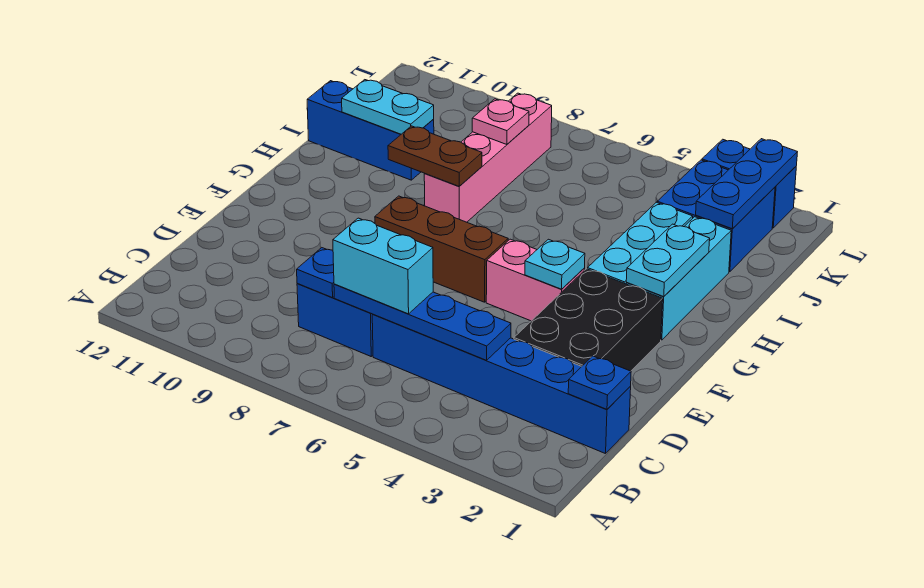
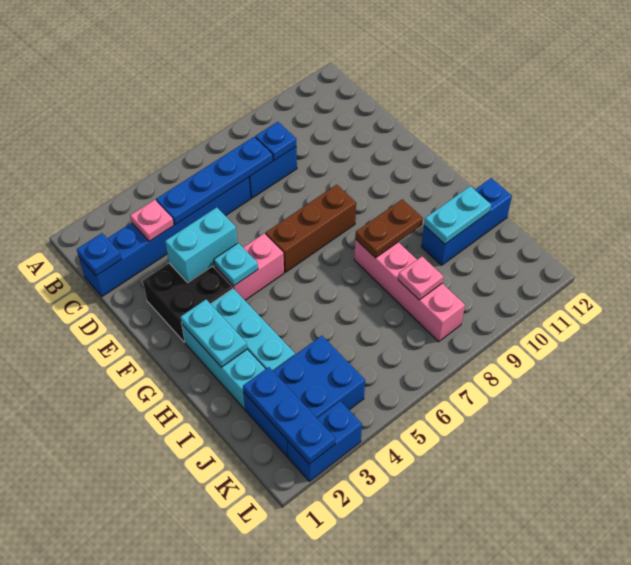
none -> pink plate C3 level 2
cyan brick C6:C7 level 3 -> cyan brick E3:E4 level 2
black brick D2:F3 level 1 -> black brick E2:F3 level 1
blue brick J2:K3 level 1 -> blue brick J2:K4 level 1

